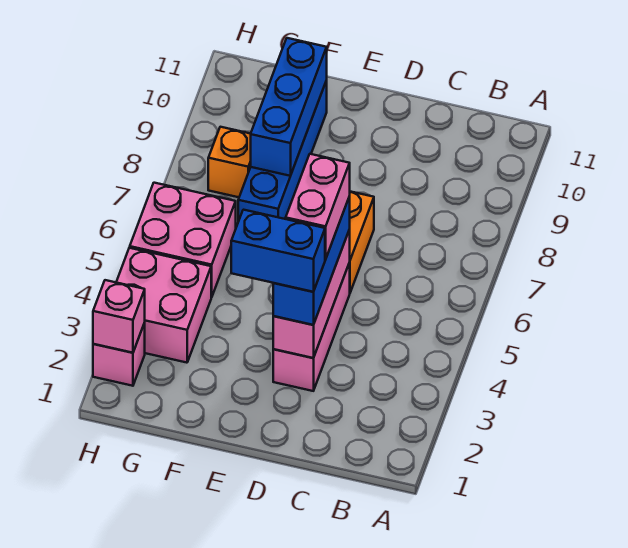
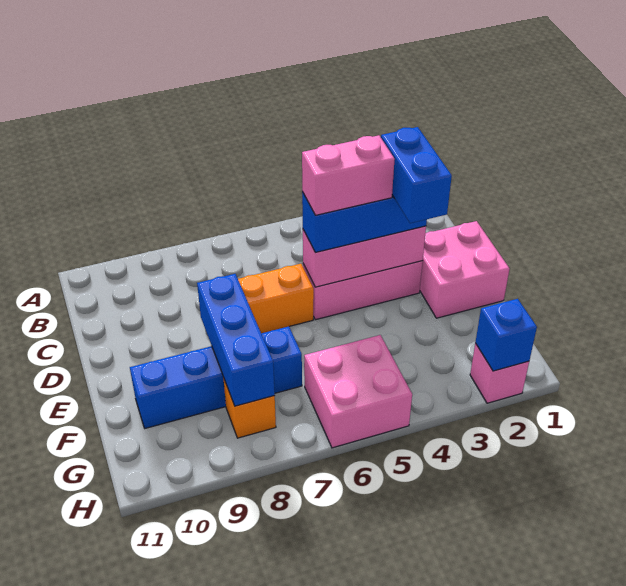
blue brick F8:F10 level 2 -> blue brick E8:G8 level 2
pink brick G3:H4 level 1 -> pink brick D1:E2 level 1
pink brick H2 level 2 -> blue brick H2 level 2

